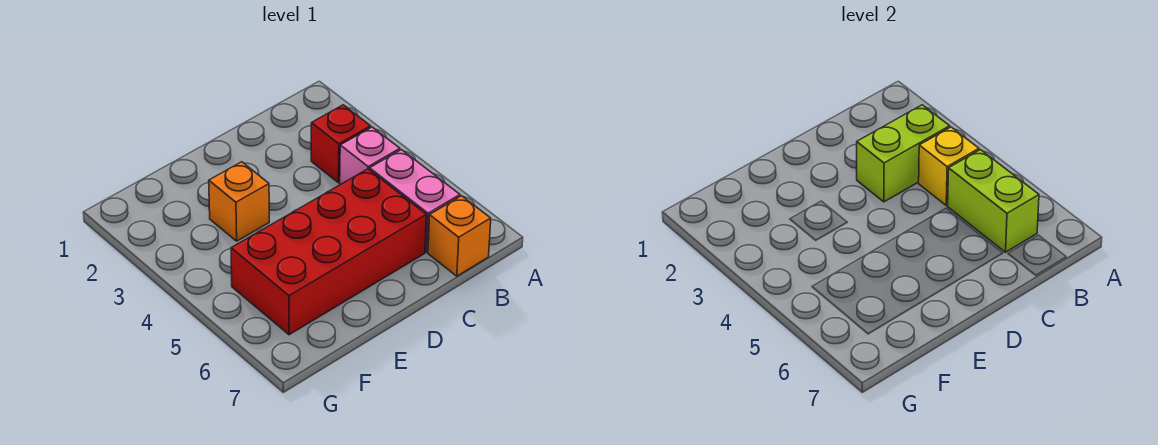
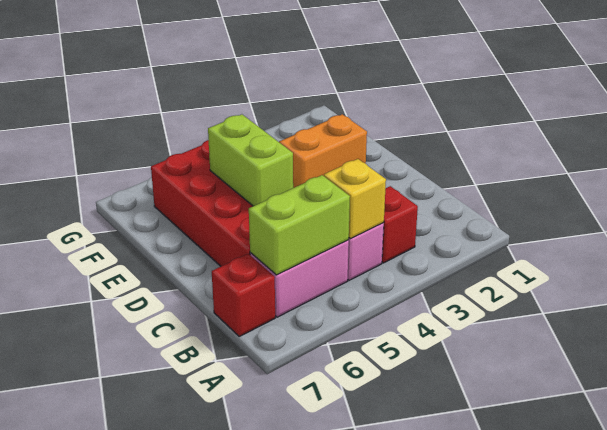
lime brick B3:C3 level 2 -> lime brick D5:E5 level 2
orange brick B7 level 1 -> red brick B7 level 1
orange brick E3 level 1 -> orange brick E2:E3 level 1

